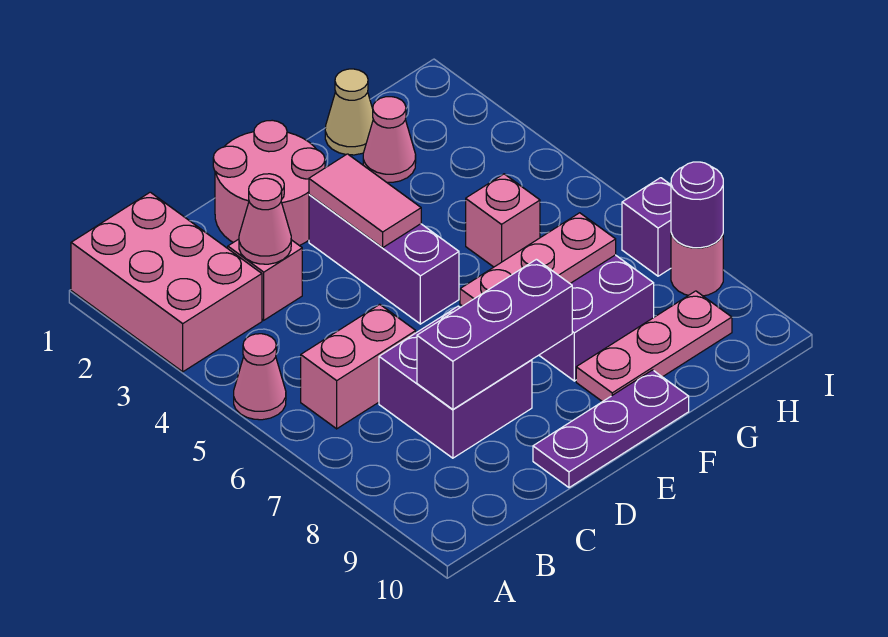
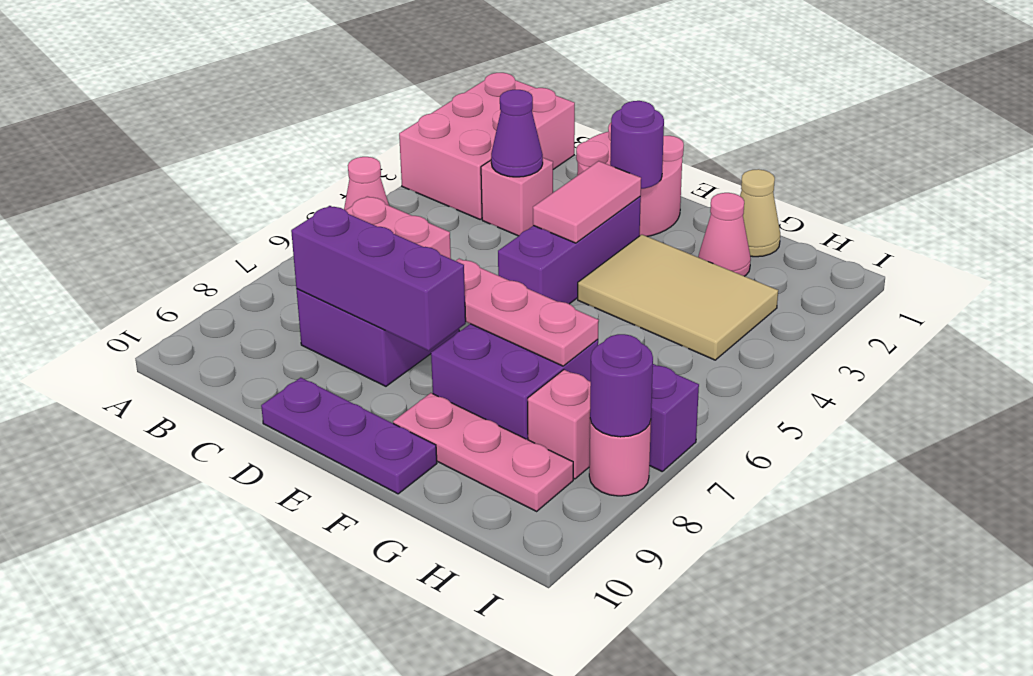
pink cone C3 level 2 -> purple cone C3 level 2
none -> purple round brick E2 level 2
none -> tan tile F3:H4 level 1
pink brick G5 level 1 -> pink brick H8 level 1

